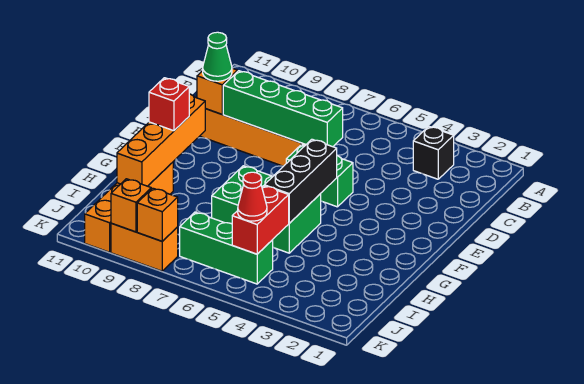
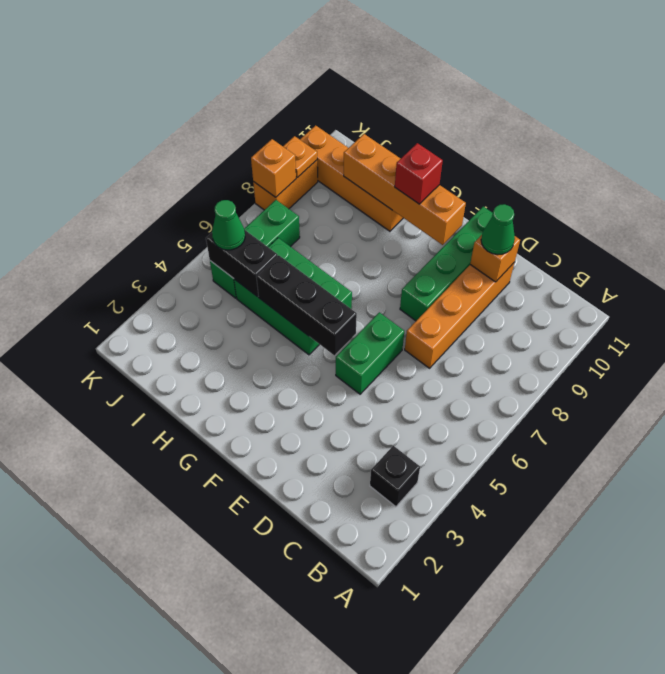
green brick D6:D9 level 2 -> green brick E8:E11 level 1
green brick G5:H7 level 1 -> green brick G5:I6 level 1
red brick I5:J5 level 2 -> black brick I5:J5 level 2
red cone J5 level 3 -> green cone J5 level 3
orange brick K9 level 2 -> orange plate K9 level 2

